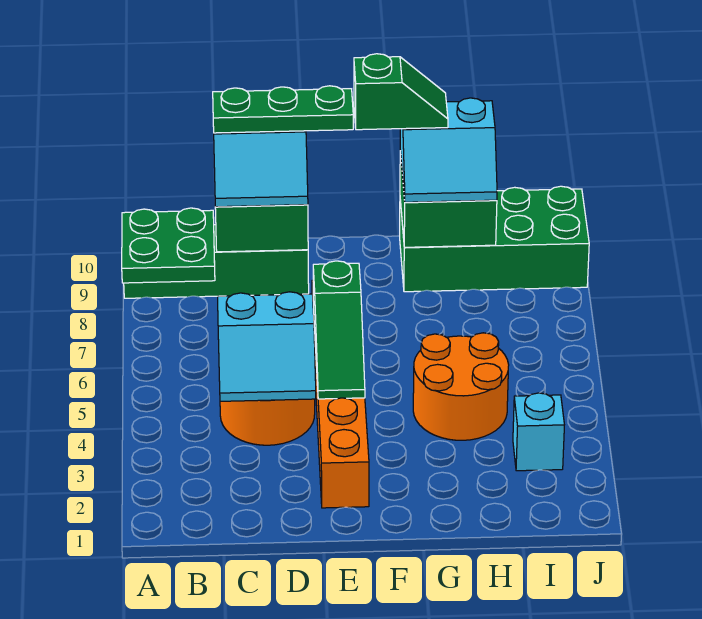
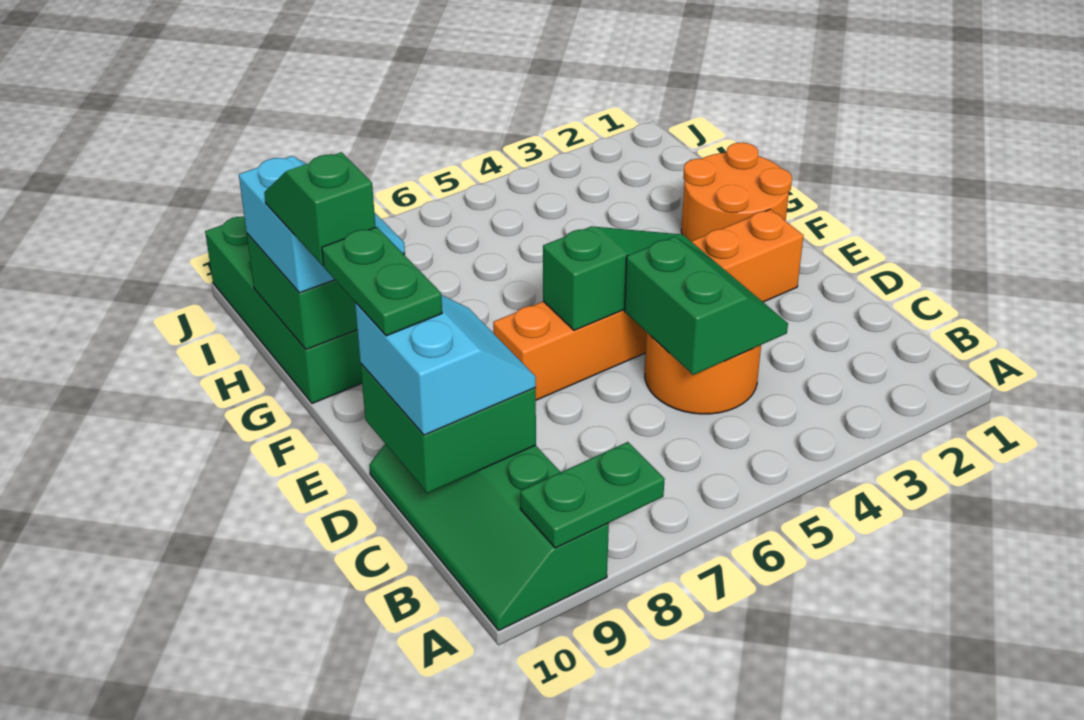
green plate A8:B9 level 2 -> green plate A8:A9 level 2
cyan slope C4:D5 level 2 top 5 -> green slope C4:D5 level 2 top 5
green plate C10:E10 level 4 -> green plate D10:E10 level 4
orange round brick G4:H5 level 1 -> orange round brick F1:G2 level 1
cyan brick I3 level 1 -> none

